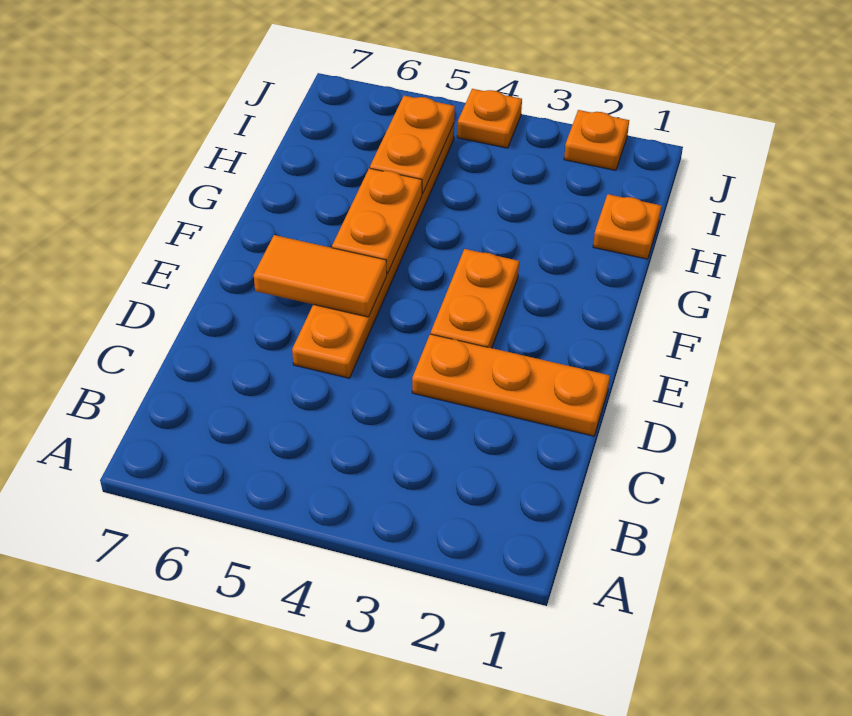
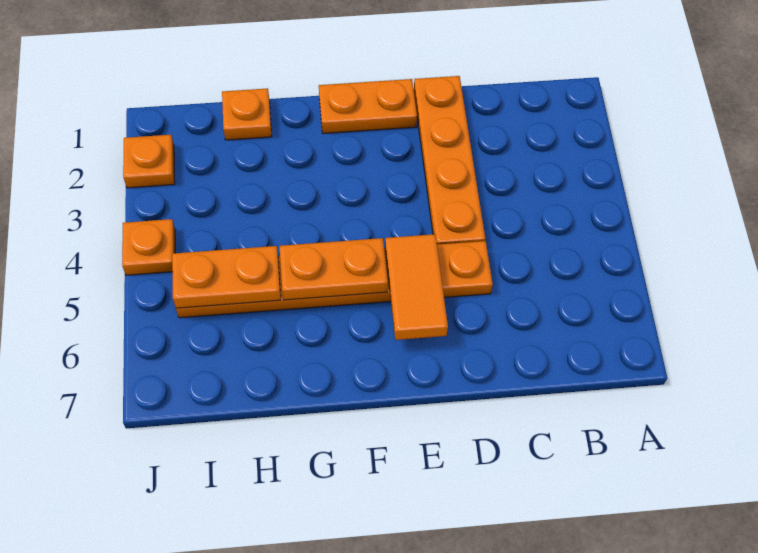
orange plate D1:D3 level 1 -> orange plate D1:D4 level 1
orange plate E3:F3 level 1 -> orange plate E1:F1 level 1

